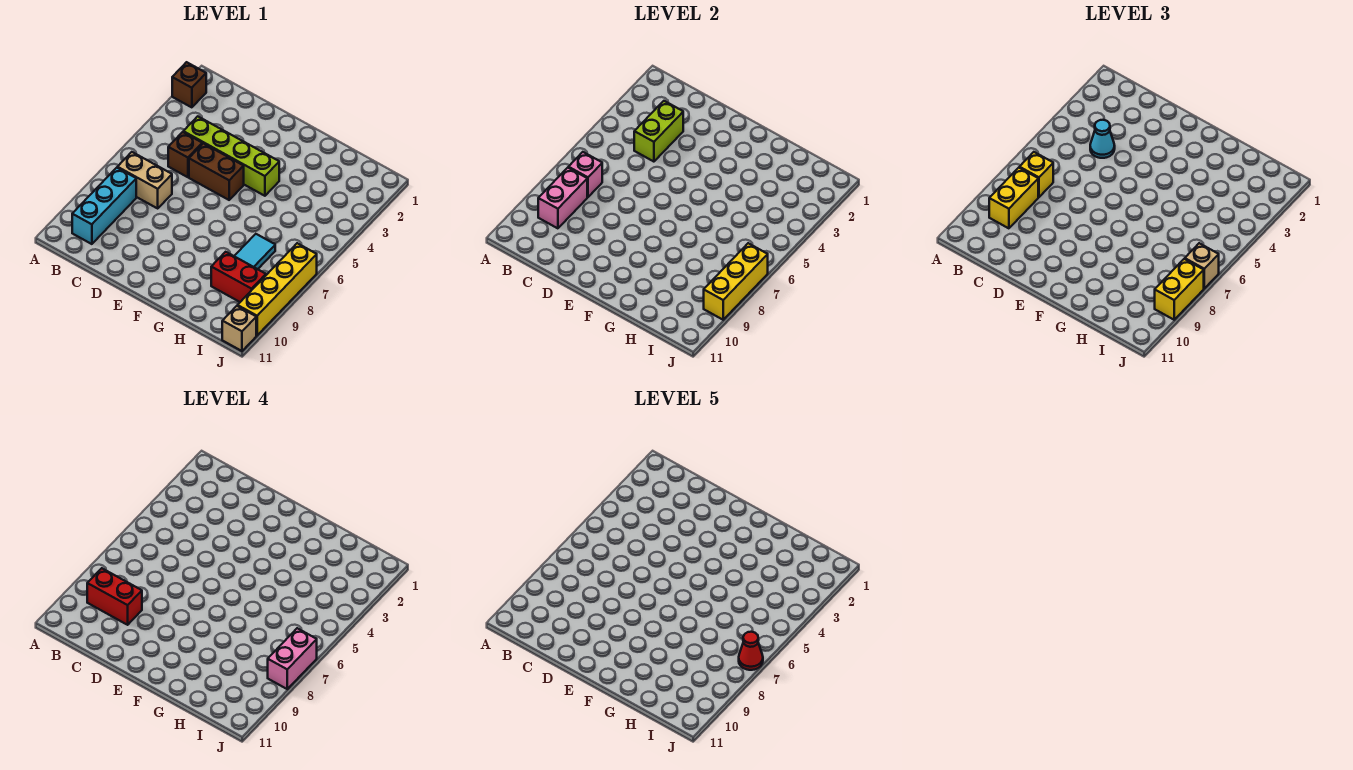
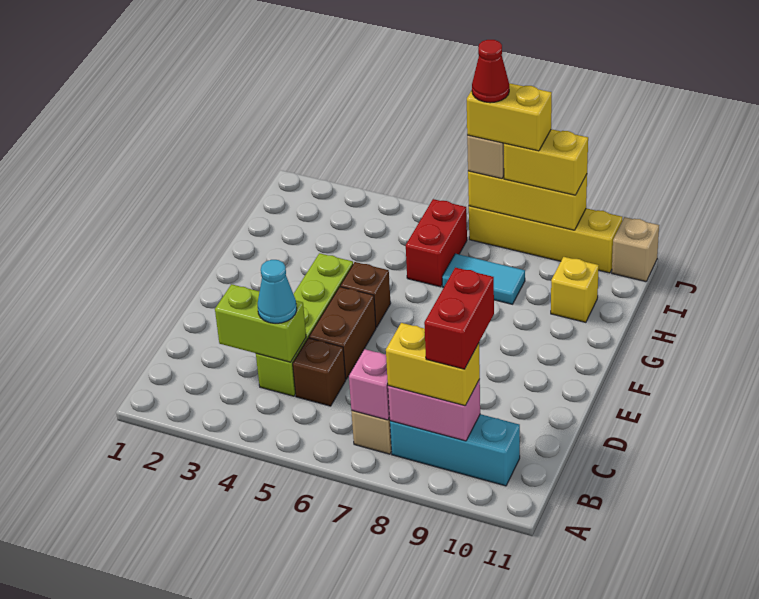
brown brick A2 level 1 -> brown brick F5 level 1
yellow brick B7 level 3 -> yellow brick H10 level 1
red brick H9:I9 level 1 -> red brick H6:I6 level 1
pink brick J7:J8 level 4 -> yellow brick J7:J8 level 4

